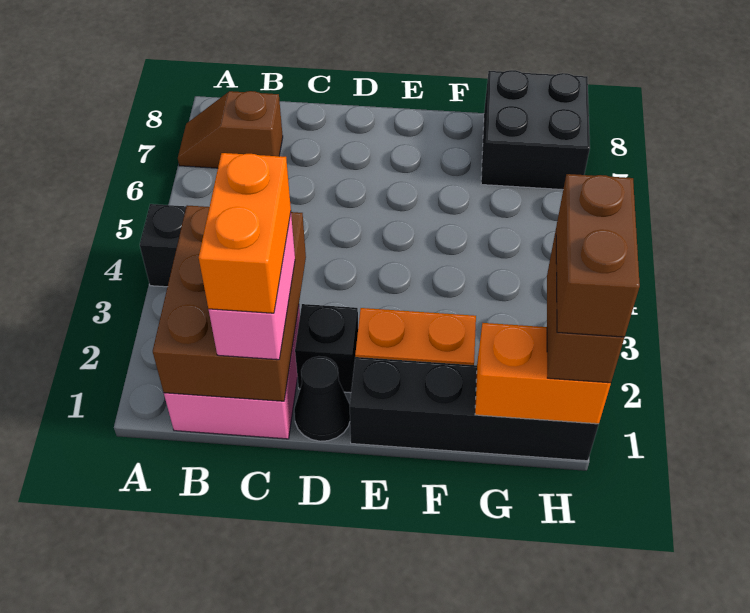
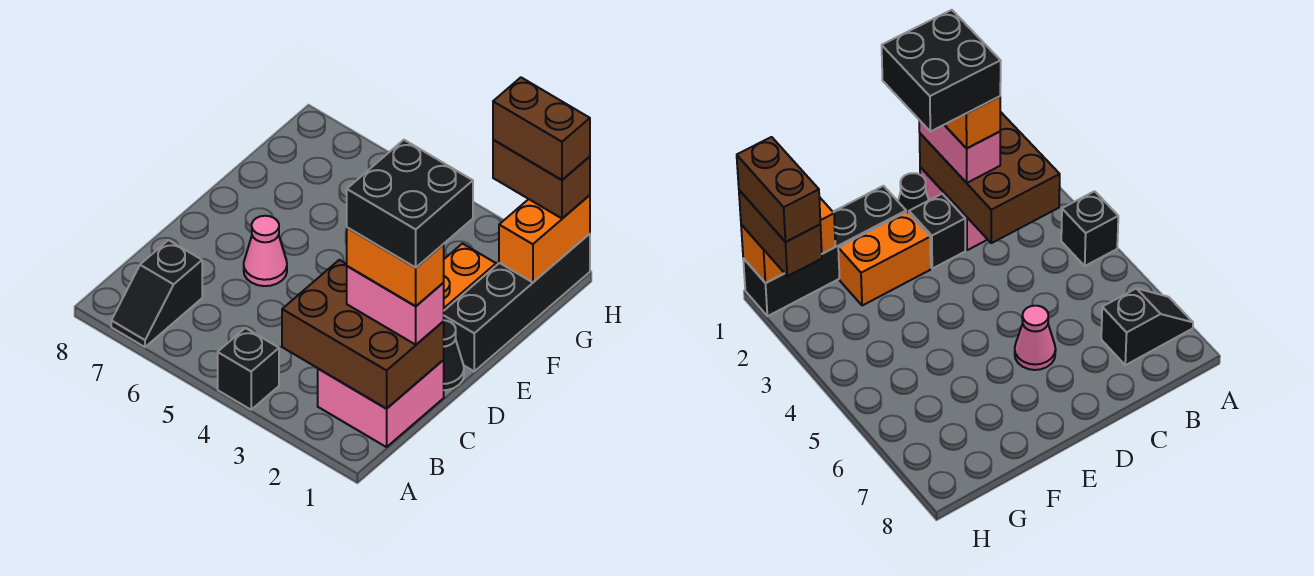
brown slope A7:B7 level 1 top B -> black slope A7:B7 level 1 top B
none -> pink cone D6 level 1
black brick G7:H8 level 1 -> black brick C1:D2 level 5

